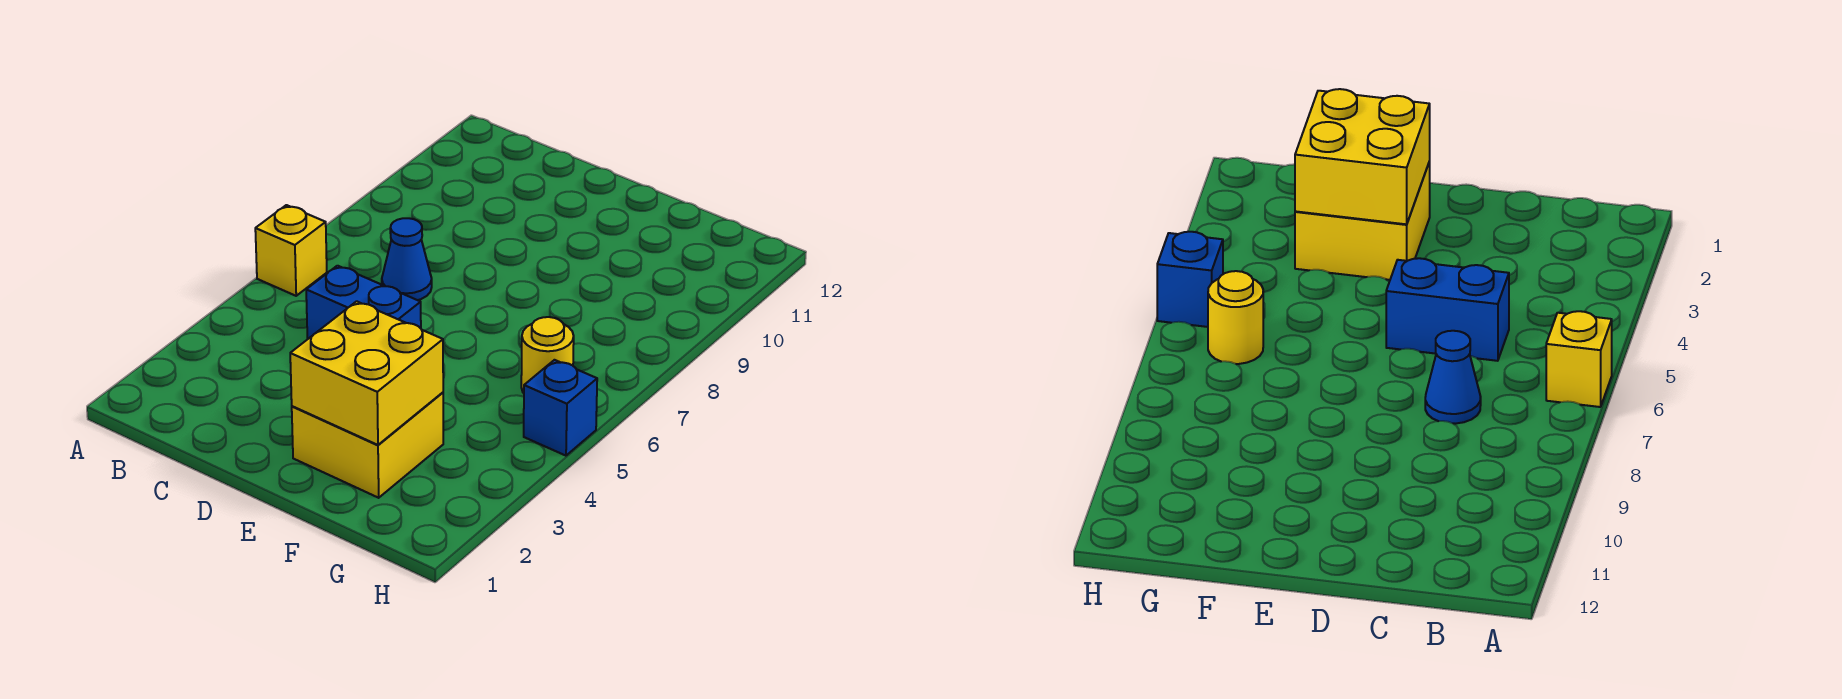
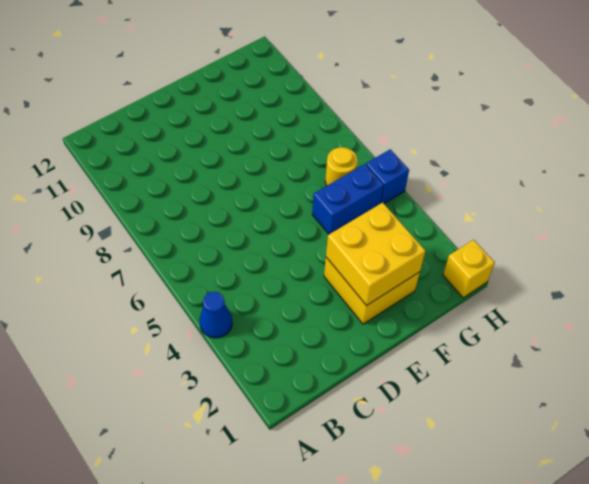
yellow brick A6 level 1 -> yellow brick H1 level 1
blue brick C5:D5 level 1 -> blue brick F5:G5 level 1
blue cone C7 level 1 -> blue cone A4 level 1

